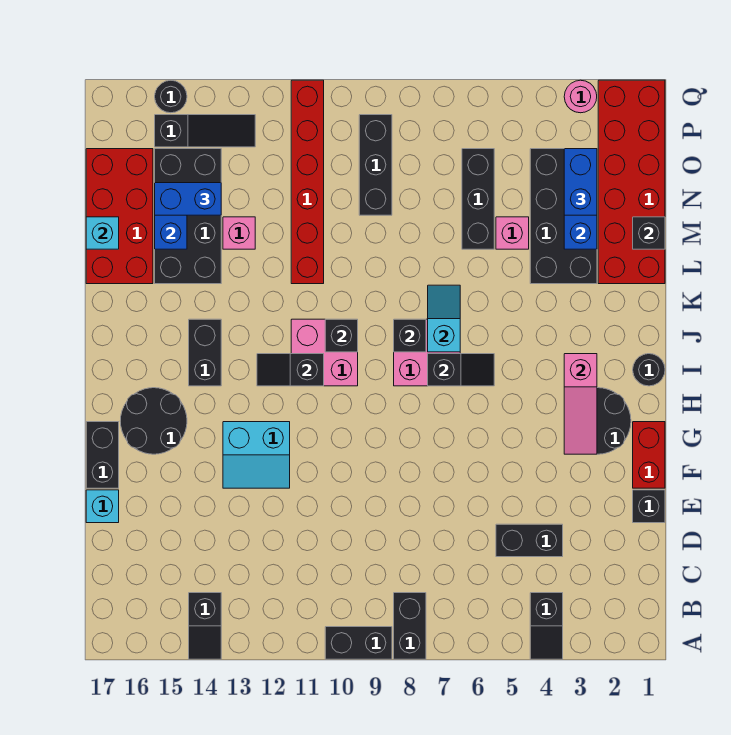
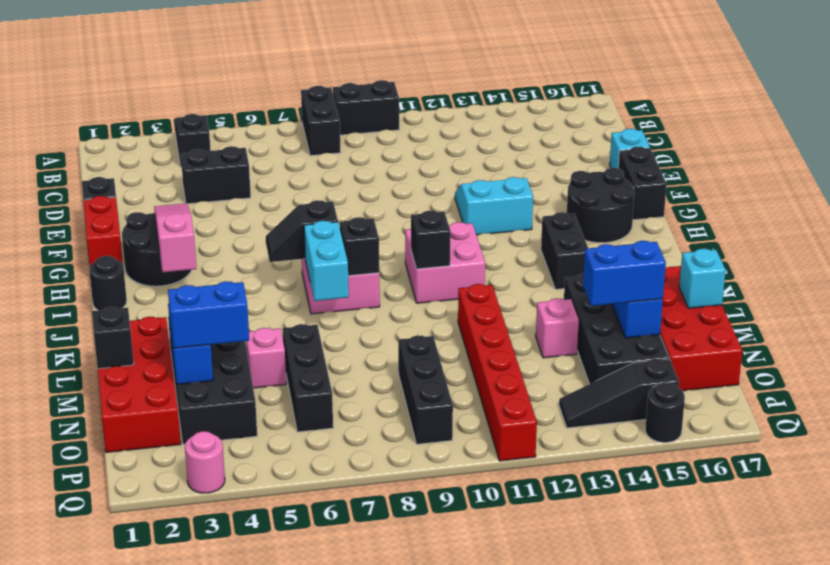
black slope A14:B14 level 1 top B -> none
black slope I11:I12 level 2 top 11 -> none
cyan slope J7:K7 level 2 top J -> cyan brick J7:K7 level 2
red brick L1:Q2 level 1 -> red brick L1:O2 level 1
blue brick N3:O3 level 3 -> blue brick N3:N4 level 3

